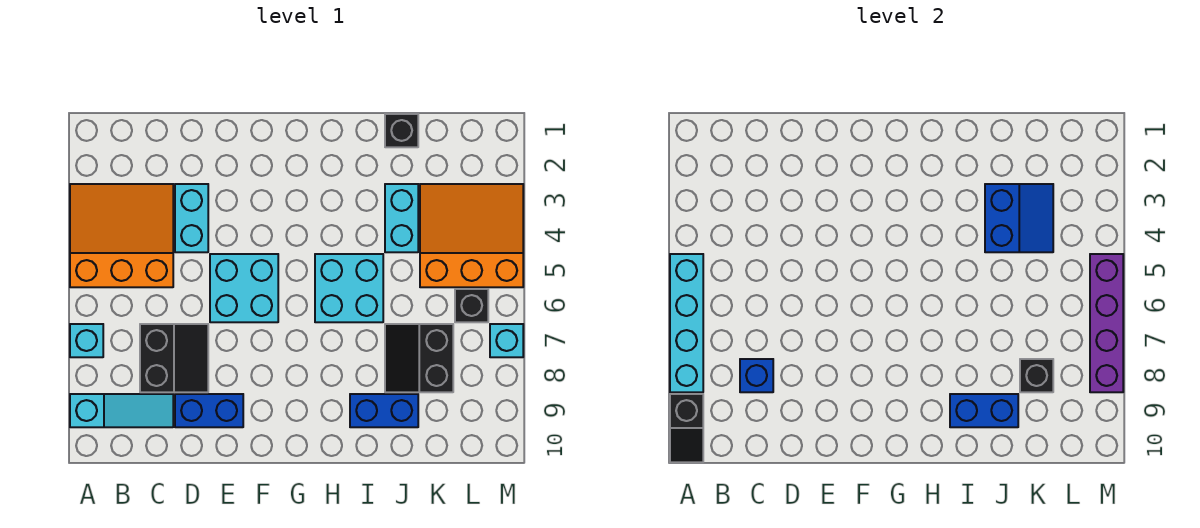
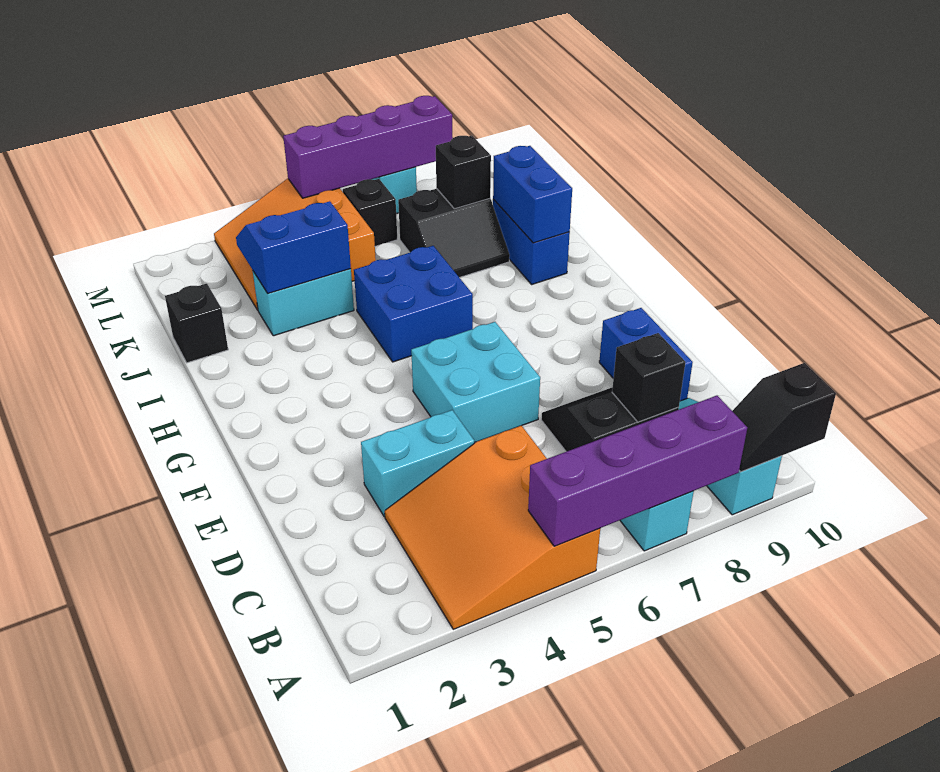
cyan brick A5:A8 level 2 -> purple brick A5:A8 level 2
black slope A9:A10 level 2 top 9 -> black slope A9:A10 level 2 top 10
blue brick C8 level 2 -> black brick C8 level 2
cyan brick H5:I6 level 1 -> blue brick H5:I6 level 1

